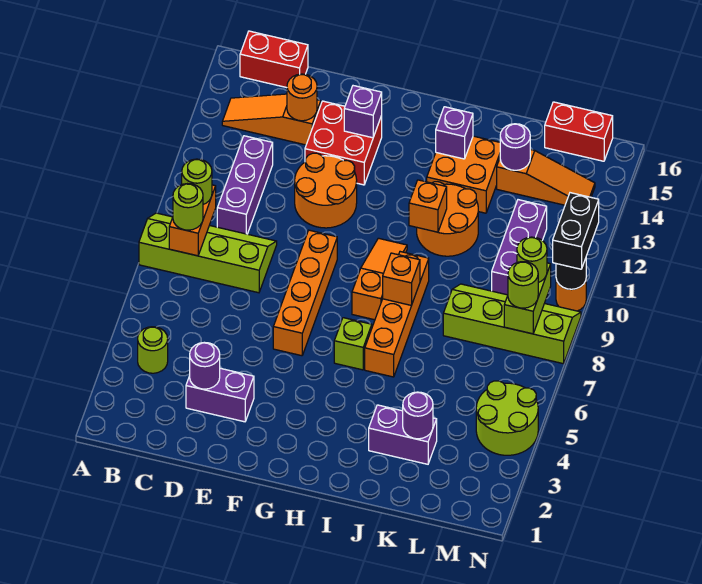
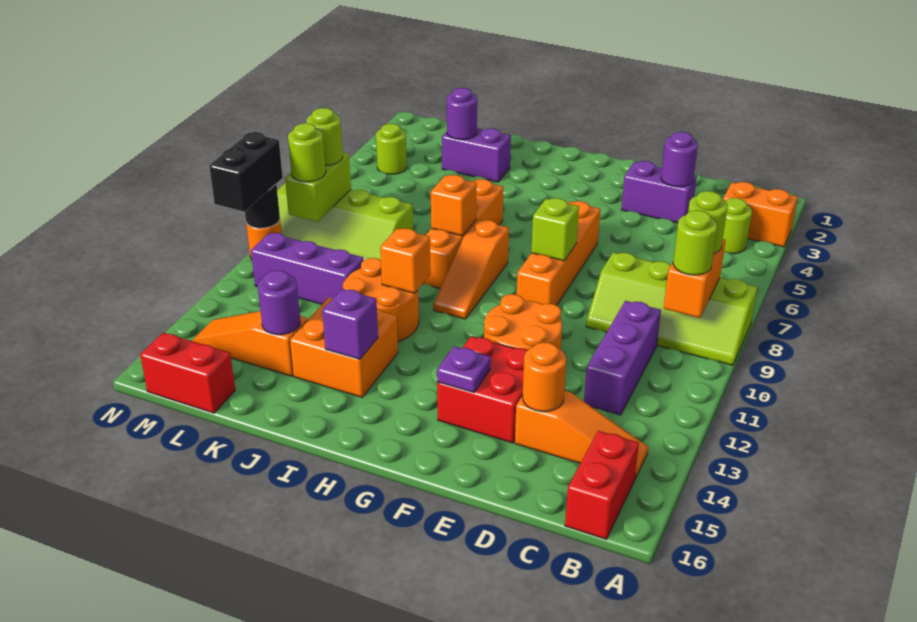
none -> orange brick A3:B3 level 1
red brick B16:C16 level 1 -> red brick B15:B16 level 1
purple brick F14 level 2 -> purple plate F14 level 2
lime brick H6 level 1 -> lime brick F8 level 2
purple brick L10:L12 level 1 -> purple brick K11:M11 level 1
lime round brick M4:N5 level 1 -> lime round brick M4 level 1

